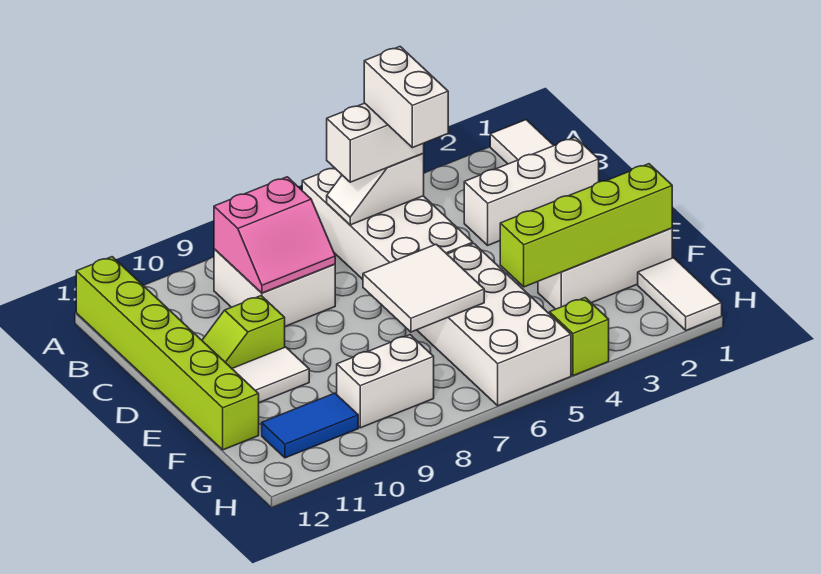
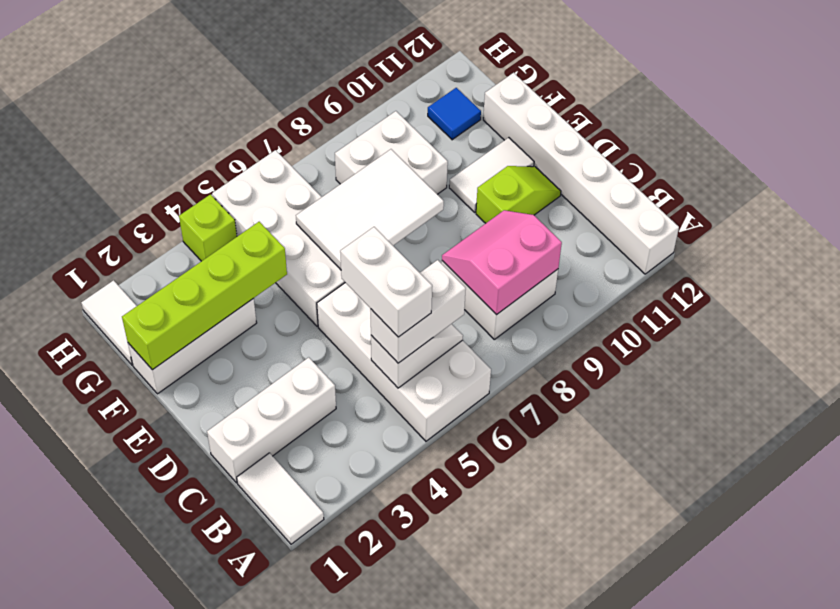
lime brick A12:F12 level 1 -> white brick A12:F12 level 1
white tile E6:F7 level 2 -> white tile E6:F8 level 2
white brick G8:G9 level 1 -> white brick F8:G9 level 1
blue tile G10:G11 level 1 -> blue tile G11 level 1

